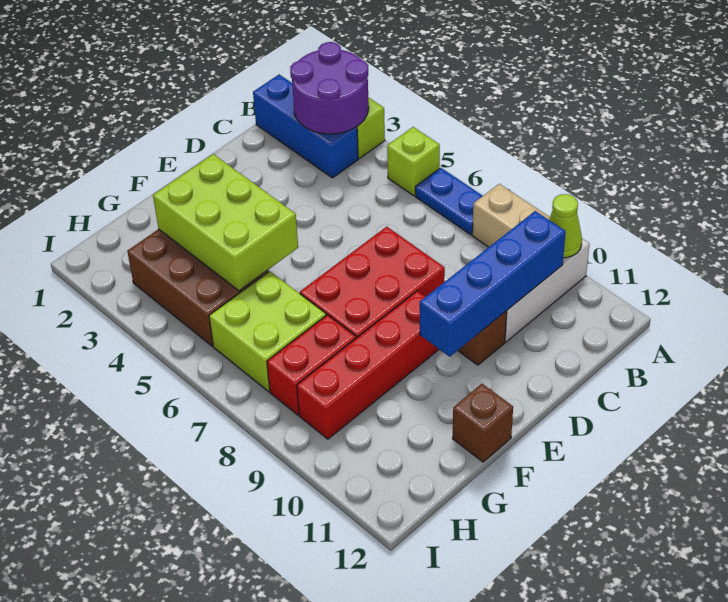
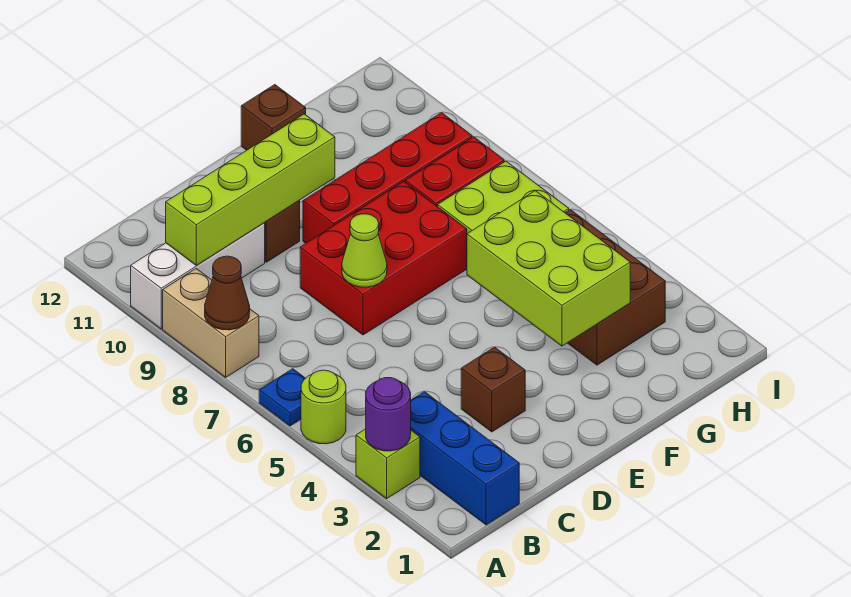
purple round brick A2:B3 level 2 -> purple round brick A3 level 2
lime brick A5 level 1 -> lime round brick A5 level 1
blue plate A6:A7 level 1 -> blue plate A6 level 1
none -> brown cone A8 level 2
lime cone A10 level 2 -> lime cone D7 level 2
blue brick B10:E10 level 2 -> lime brick B10:E10 level 2
none -> brown brick D3 level 1

